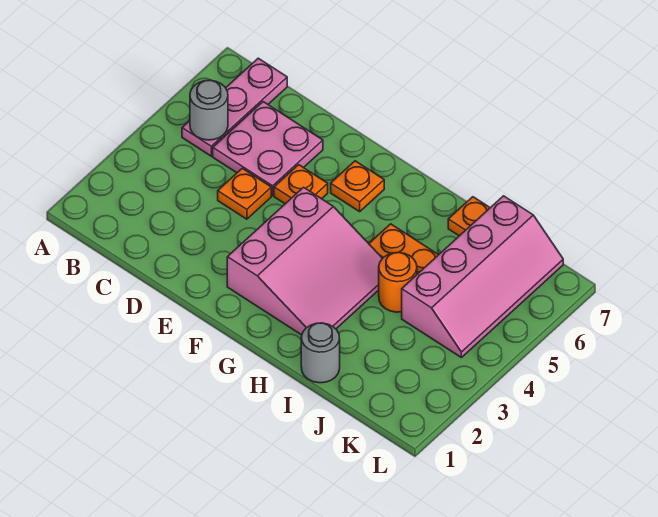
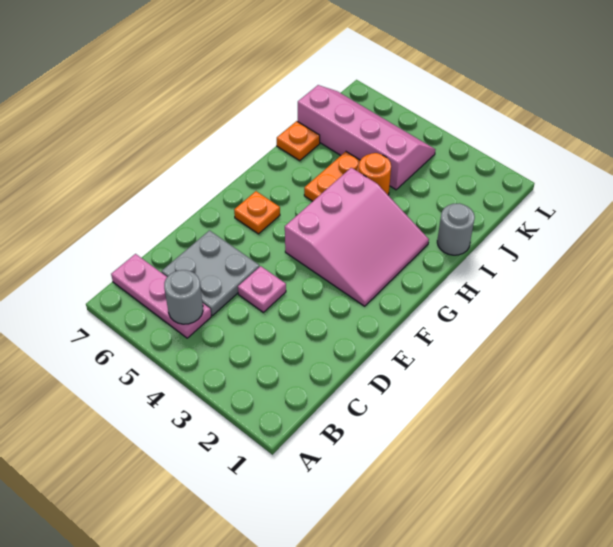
pink plate C5:D6 level 1 -> grey plate C5:D6 level 1
orange plate D4 level 1 -> pink plate D4 level 1
orange plate E5 level 1 -> none
pink slope F2:H4 level 1 top F -> pink slope F2:H4 level 1 top 4

